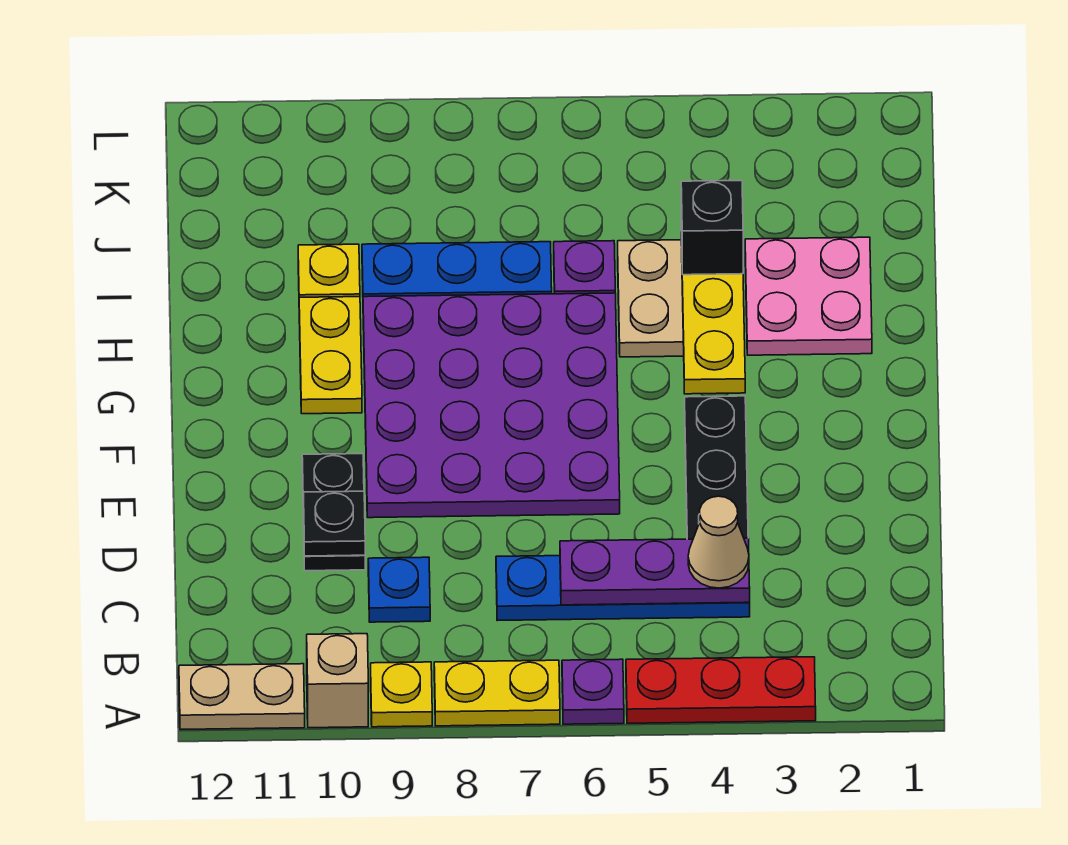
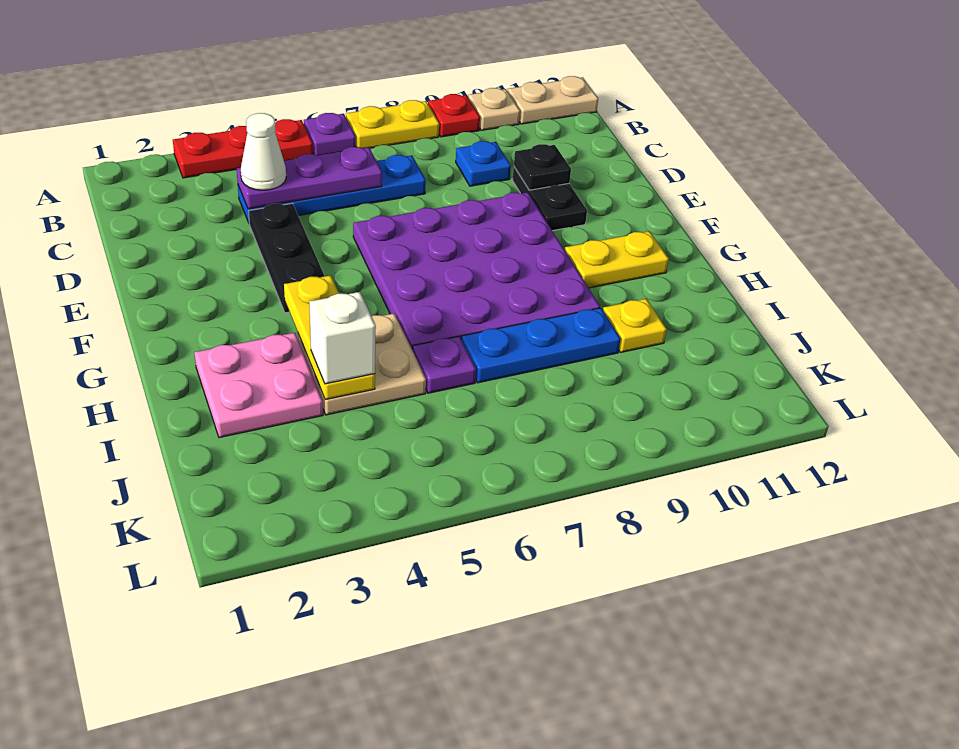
yellow plate A9 level 1 -> red plate A9 level 1
tan brick A10 level 1 -> tan plate A10 level 1
tan cone C4 level 3 -> white cone C4 level 3
yellow plate G10:H10 level 1 -> yellow plate G10:G11 level 1
black brick I4 level 3 -> white brick I4 level 3

